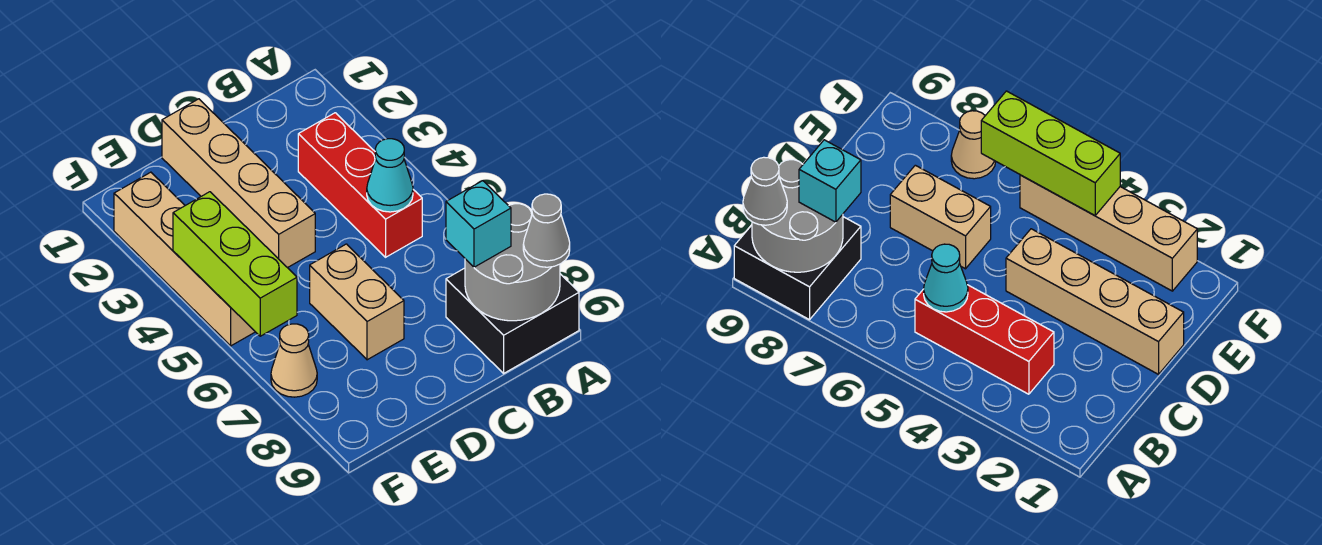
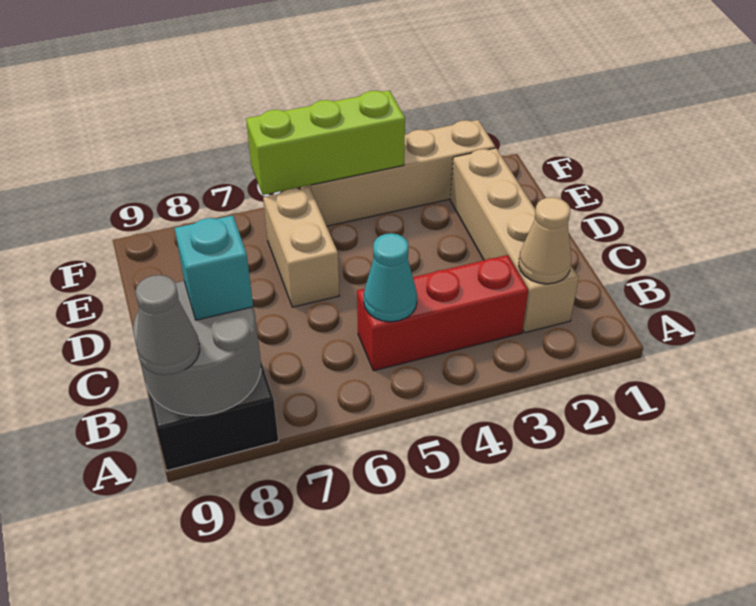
tan brick D1:D4 level 1 -> tan brick B2:E2 level 1
tan brick D6:D7 level 1 -> tan brick D6:E6 level 1
tan cone F7 level 1 -> tan cone B2 level 2

